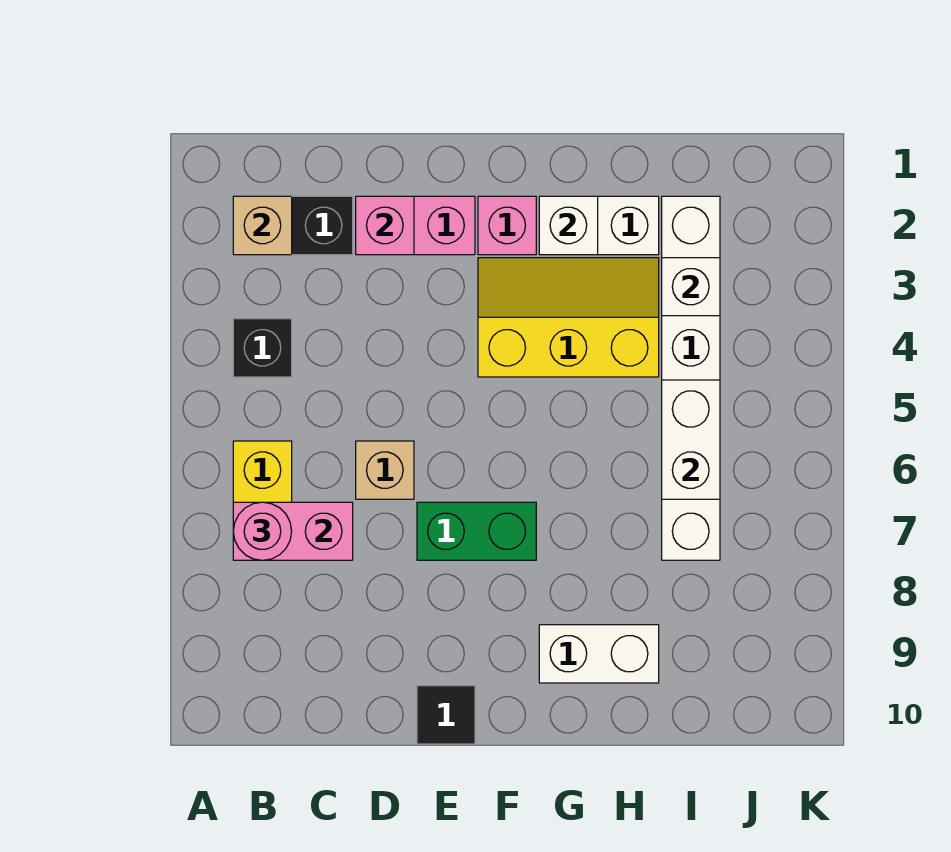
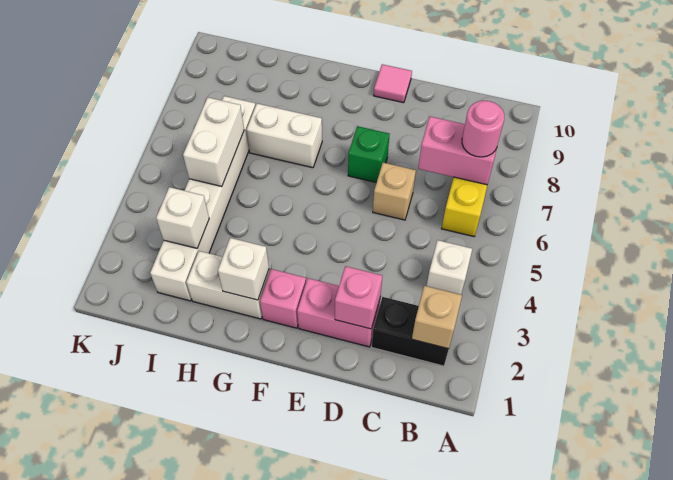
black brick B4 level 1 -> white brick B4 level 1
green brick E7:F7 level 1 -> green brick E7 level 1
black tile E10 level 1 -> pink tile E10 level 1
yellow slope F3:H4 level 1 top 4 -> none
white brick G9:H9 level 1 -> white brick G7:H7 level 1

